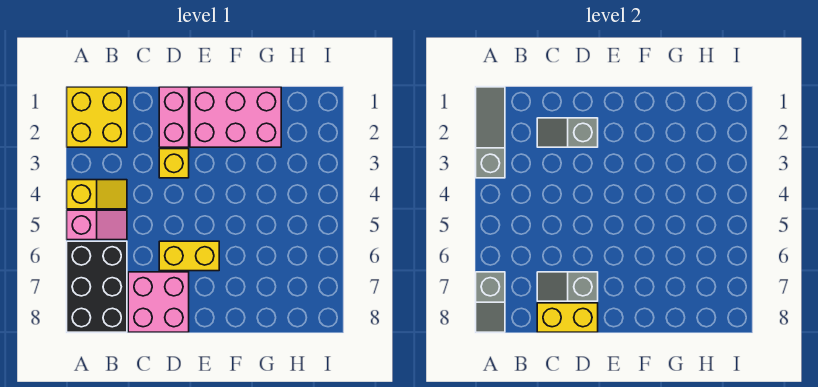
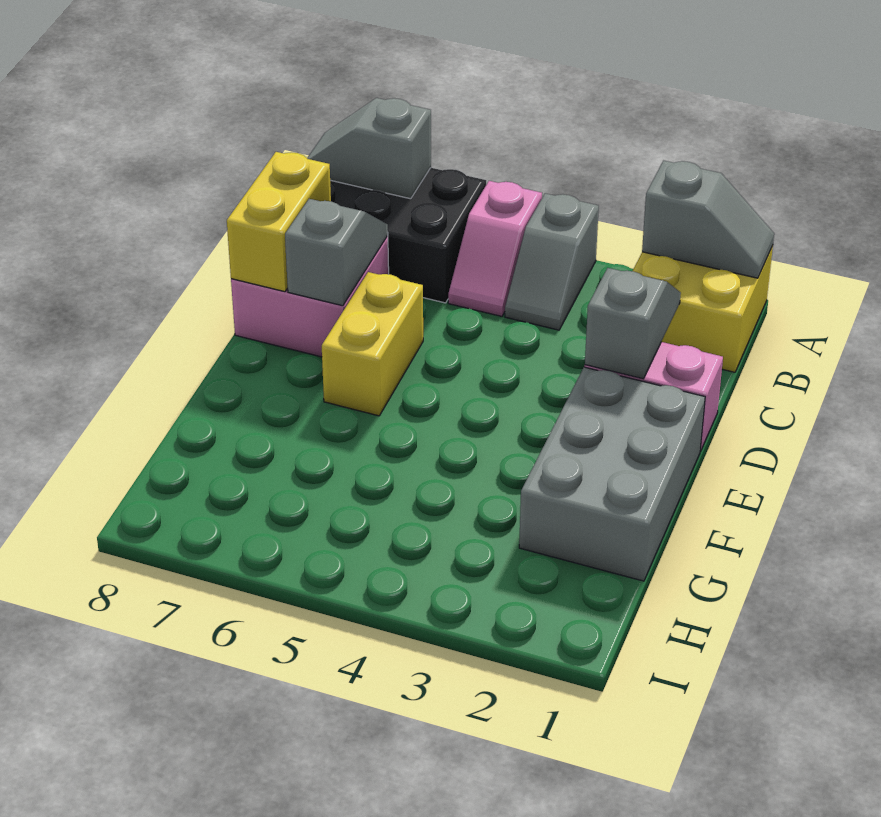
grey slope A1:A3 level 2 top 3 -> grey slope A1:A2 level 2 top 2
yellow slope A4:B4 level 1 top A -> grey slope A4:B4 level 1 top A
yellow brick D3 level 1 -> none
pink brick E1:G2 level 1 -> grey brick E1:G2 level 1

